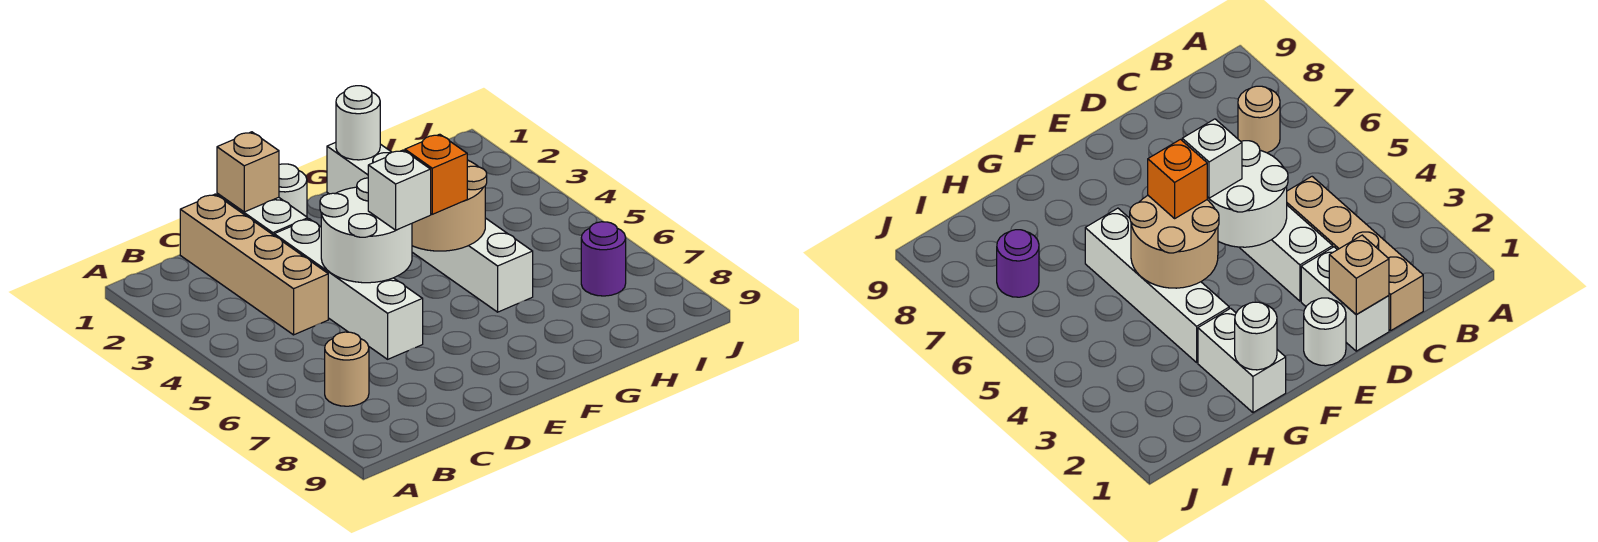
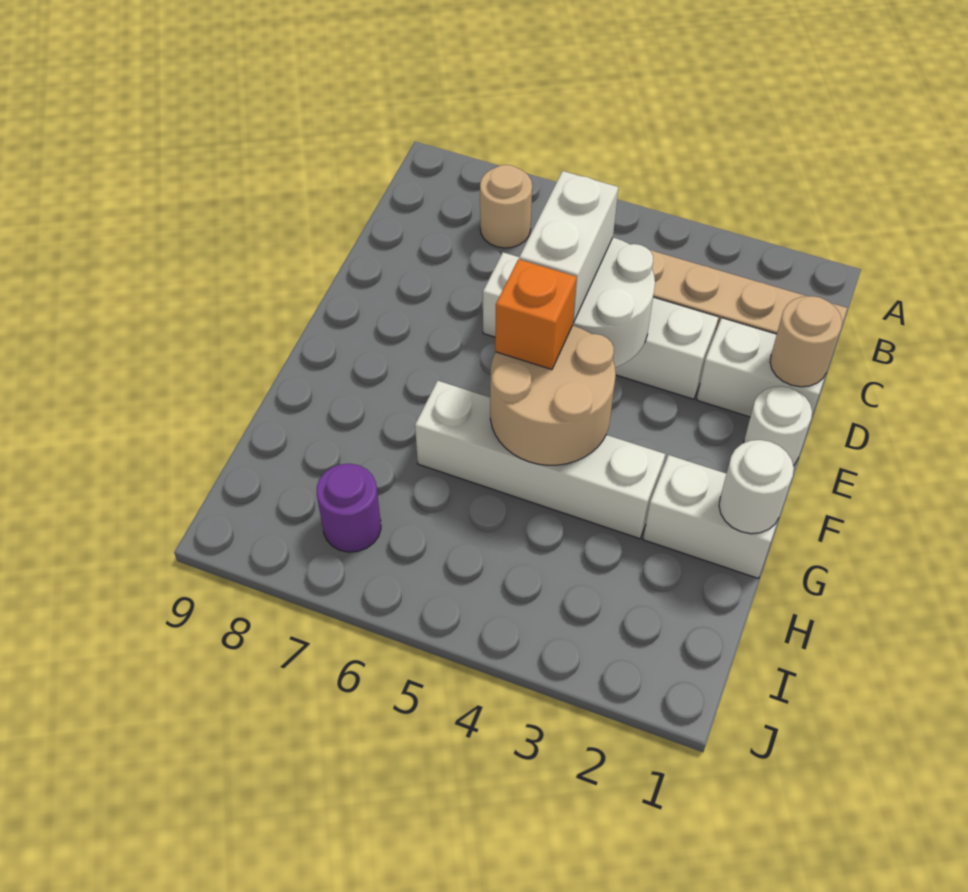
tan brick D1 level 2 -> tan round brick D1 level 2
white brick E5 level 3 -> white brick D5:E5 level 3

